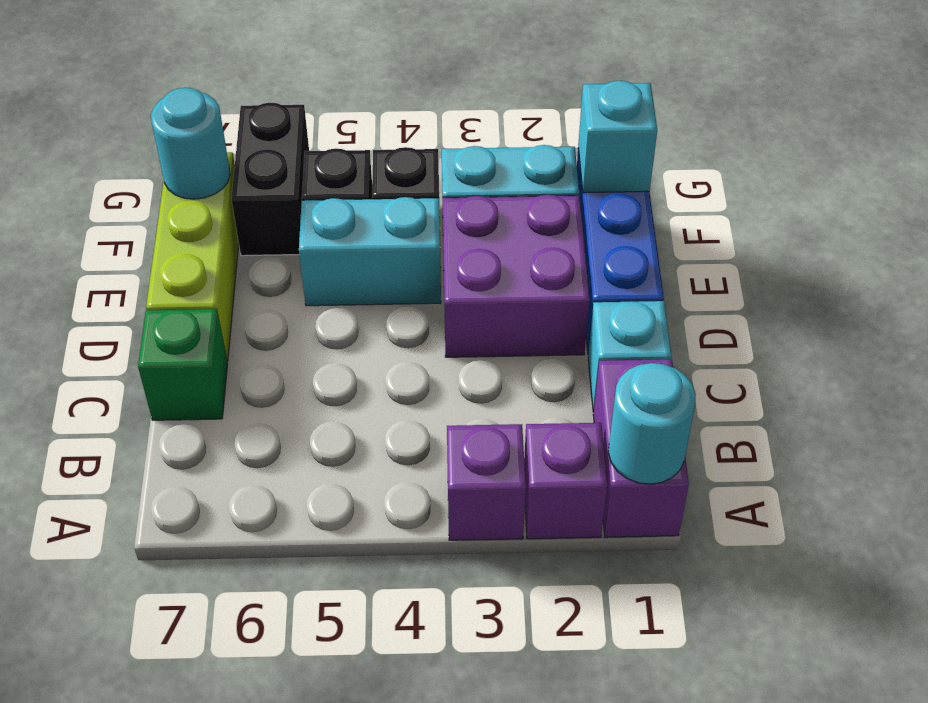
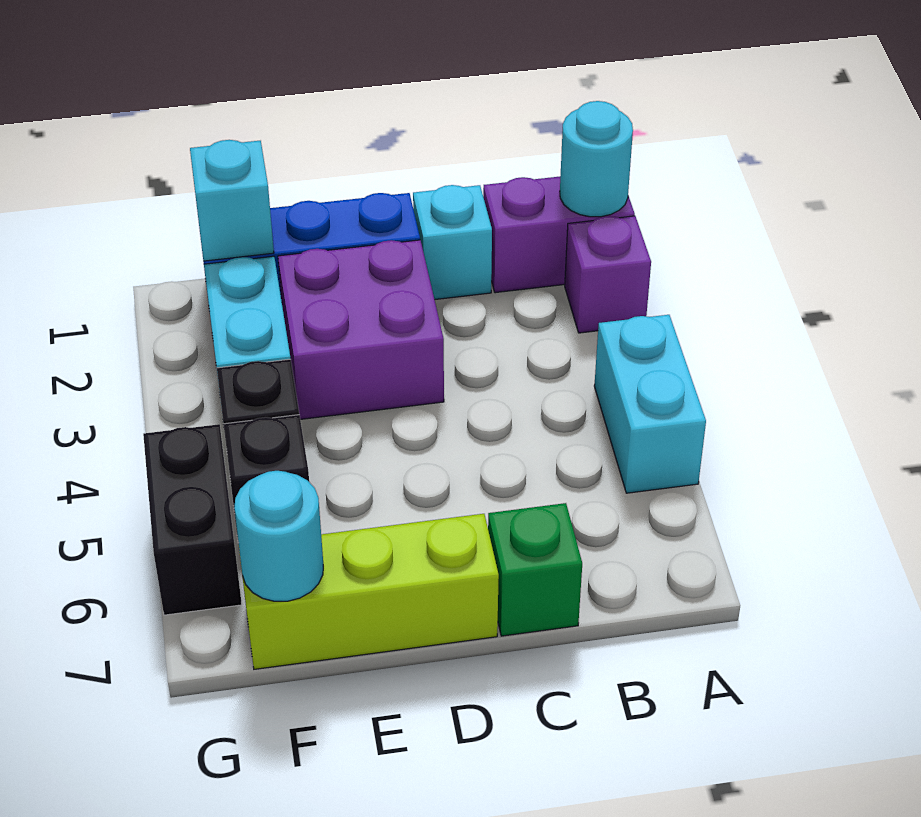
purple brick A3 level 1 -> none
cyan brick E4:E5 level 1 -> cyan brick A4:A5 level 1
black brick F6:G6 level 1 -> black brick G5:G6 level 1

